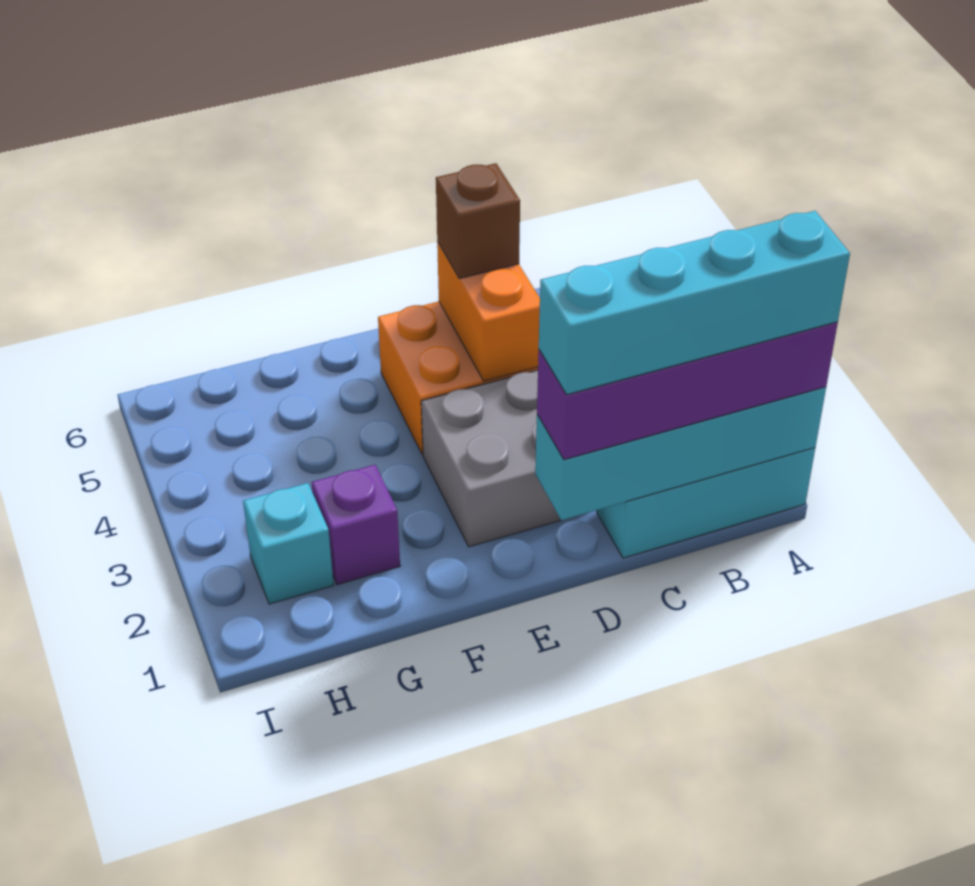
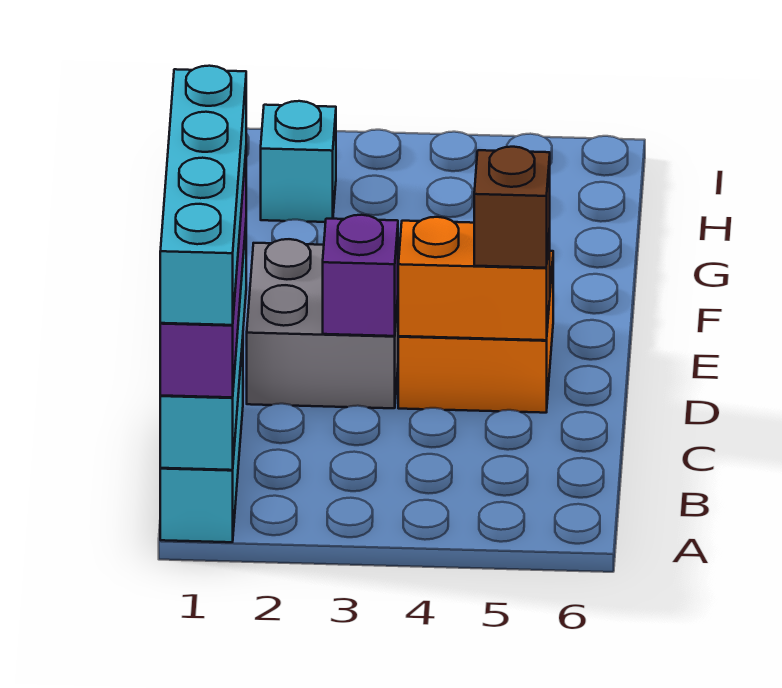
purple brick G2 level 1 -> purple brick D3 level 2

